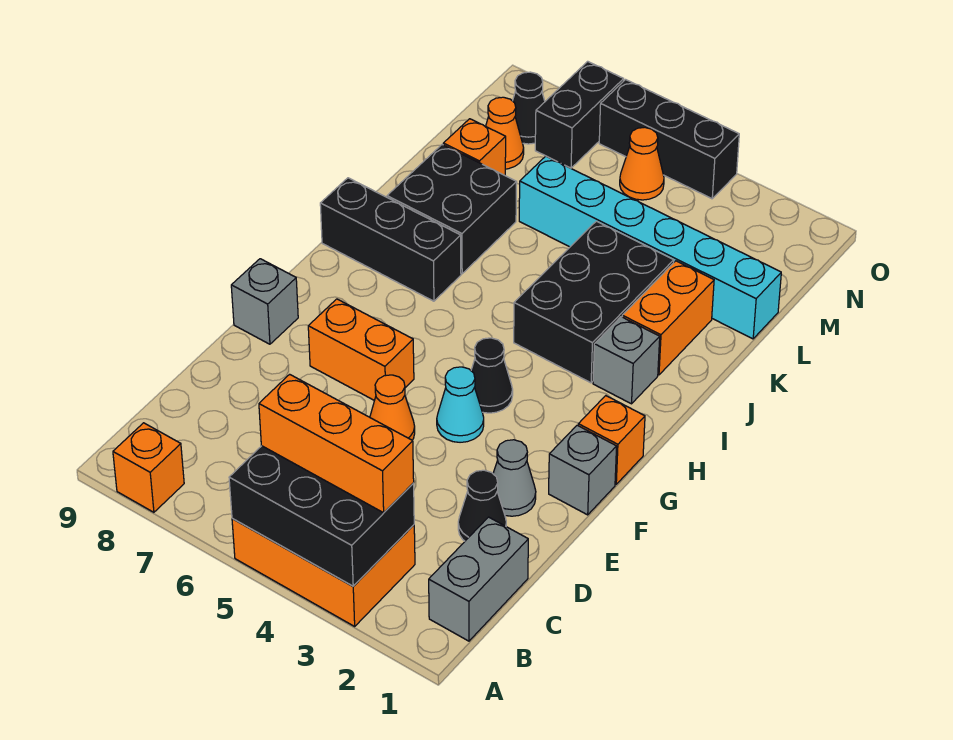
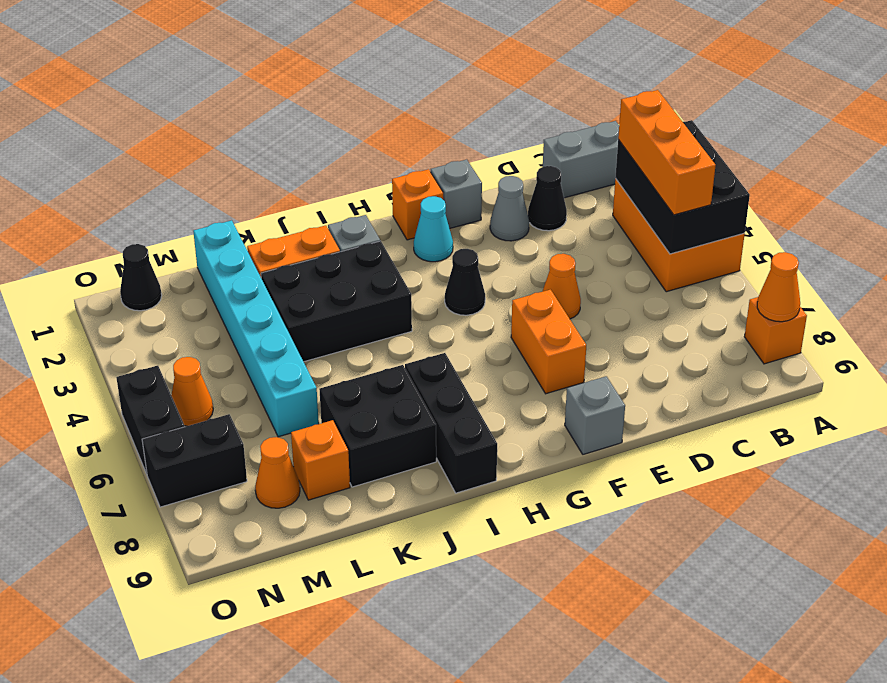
none -> orange cone A8 level 2
cyan cone F4 level 1 -> cyan cone G2 level 1
black cone N8 level 1 -> black cone N1 level 1
black brick O4:O6 level 1 -> black brick O5:O6 level 1

